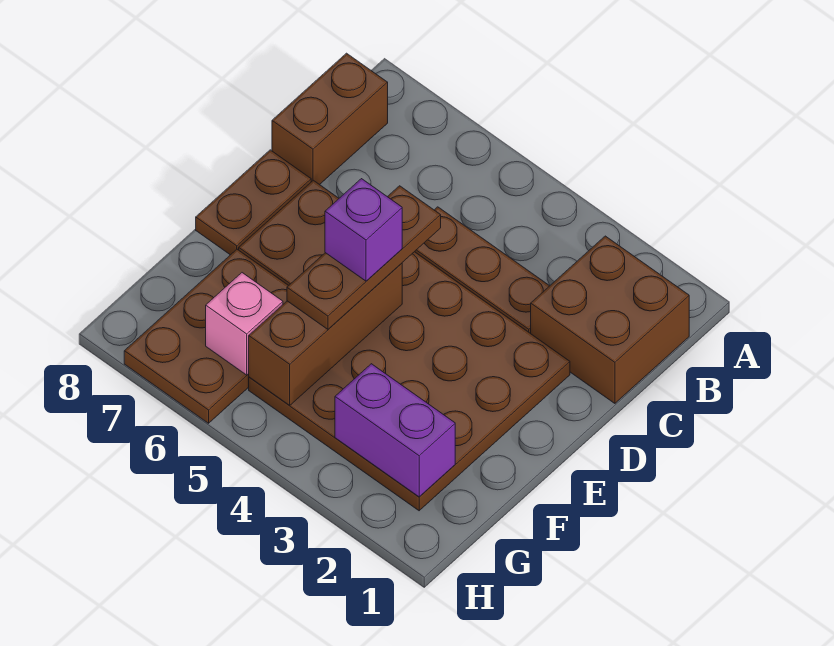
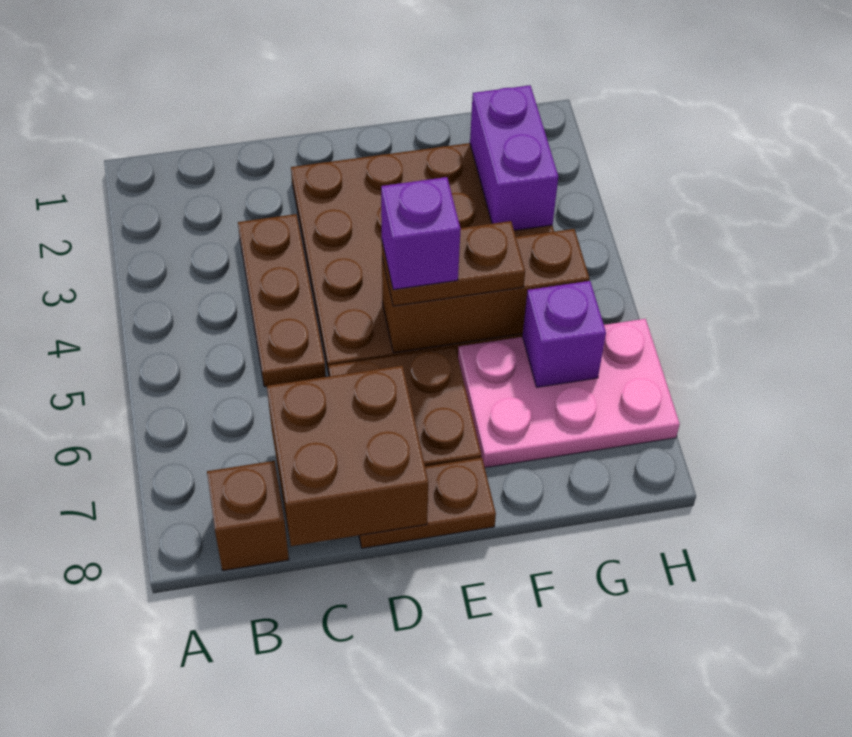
brown brick B1:C2 level 1 -> brown brick C7:D8 level 2
brown brick B8:C8 level 1 -> brown brick B8 level 1
brown plate D5:F5 level 3 -> brown plate E5:F5 level 3
brown plate F6:H7 level 1 -> pink plate F6:H7 level 1
pink brick G6 level 2 -> purple brick G6 level 2

